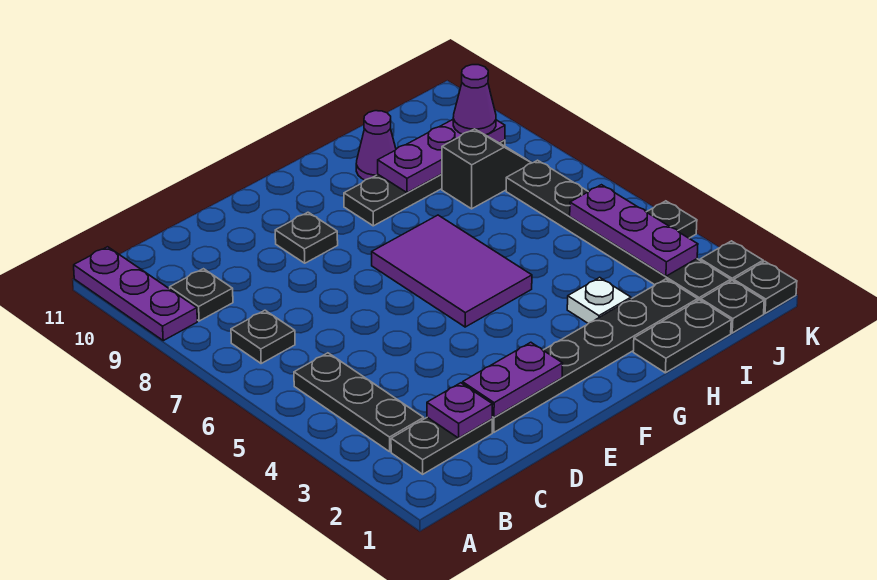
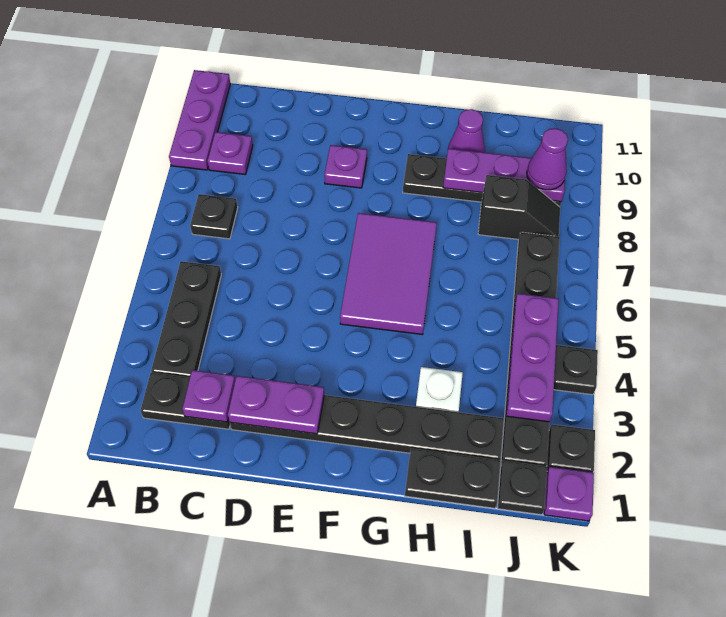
black plate B9 level 1 -> purple plate B9 level 1
black plate E9 level 1 -> purple plate E9 level 1
black plate K1 level 1 -> purple plate K1 level 1

